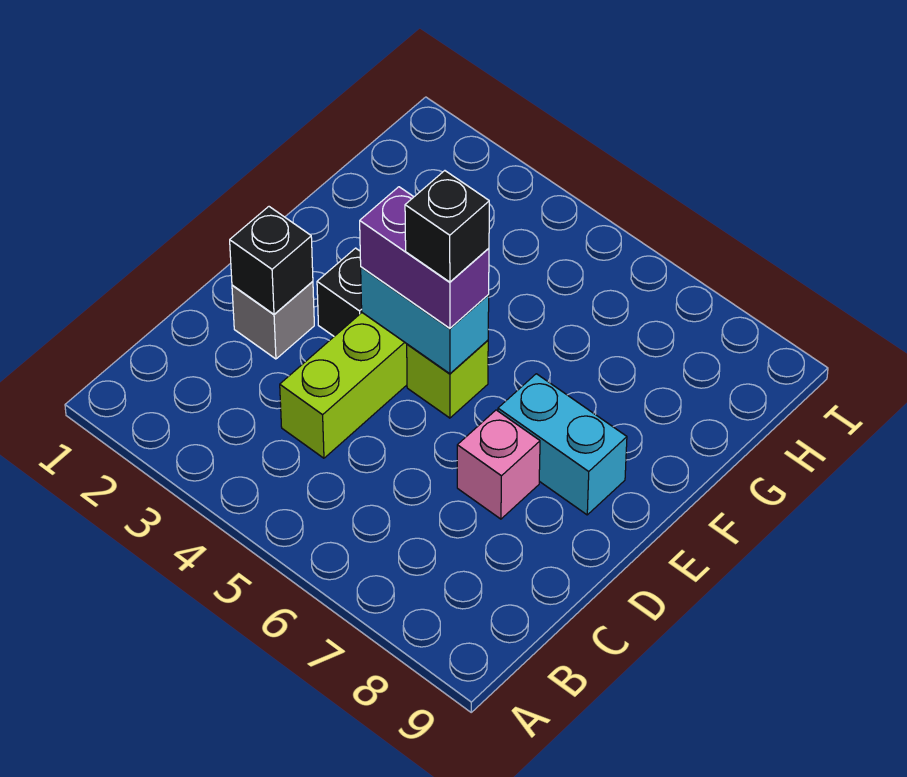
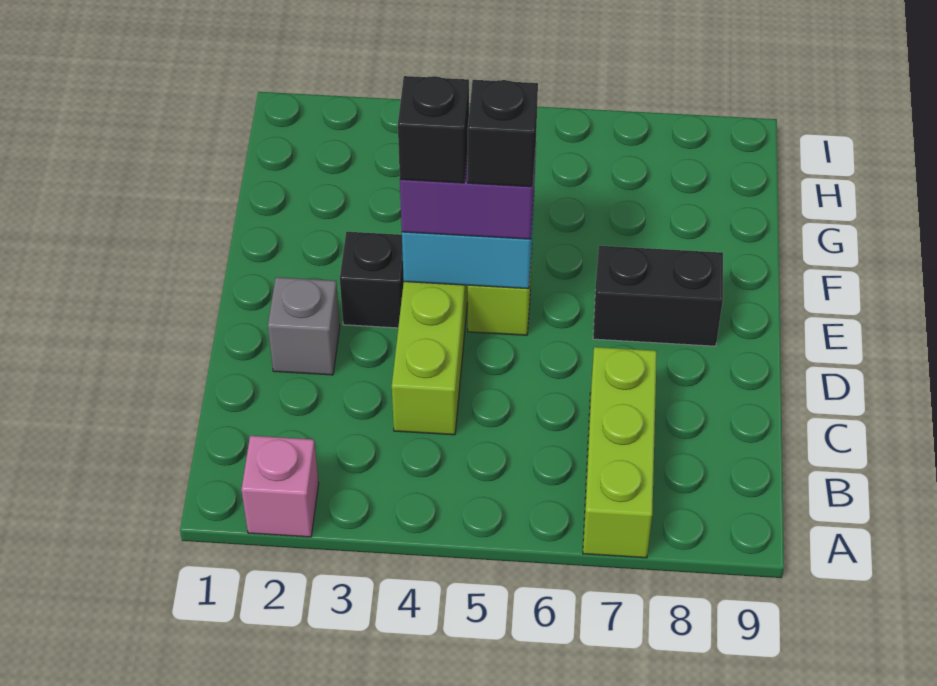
none -> lime brick A7:C7 level 1
black brick D2 level 2 -> black brick E4 level 4
pink brick D7 level 1 -> pink brick A2 level 1
cyan brick E7:E8 level 1 -> black brick E7:E8 level 1

